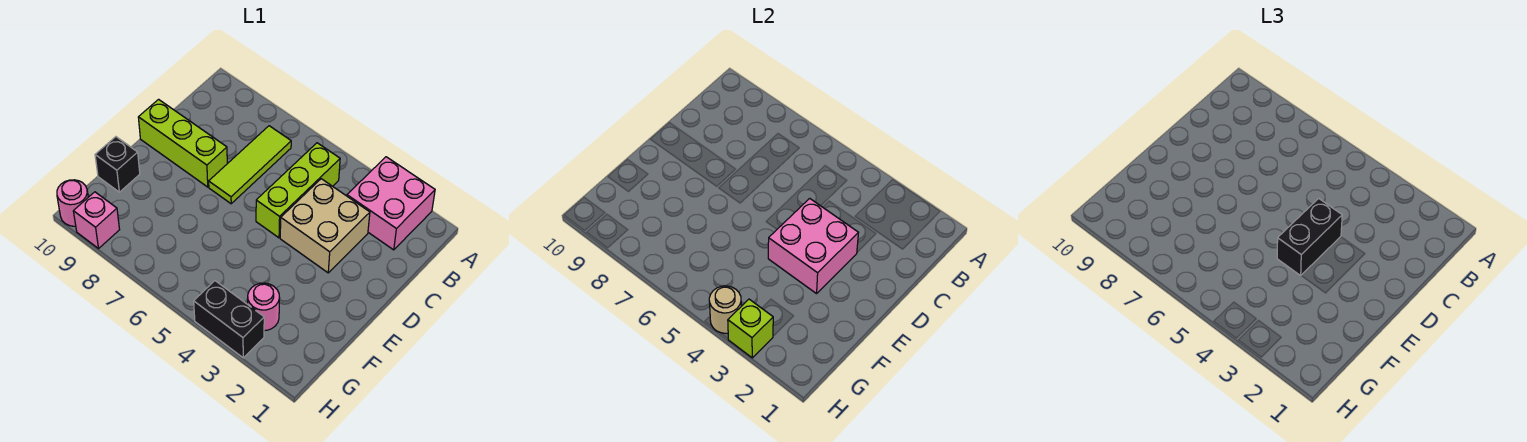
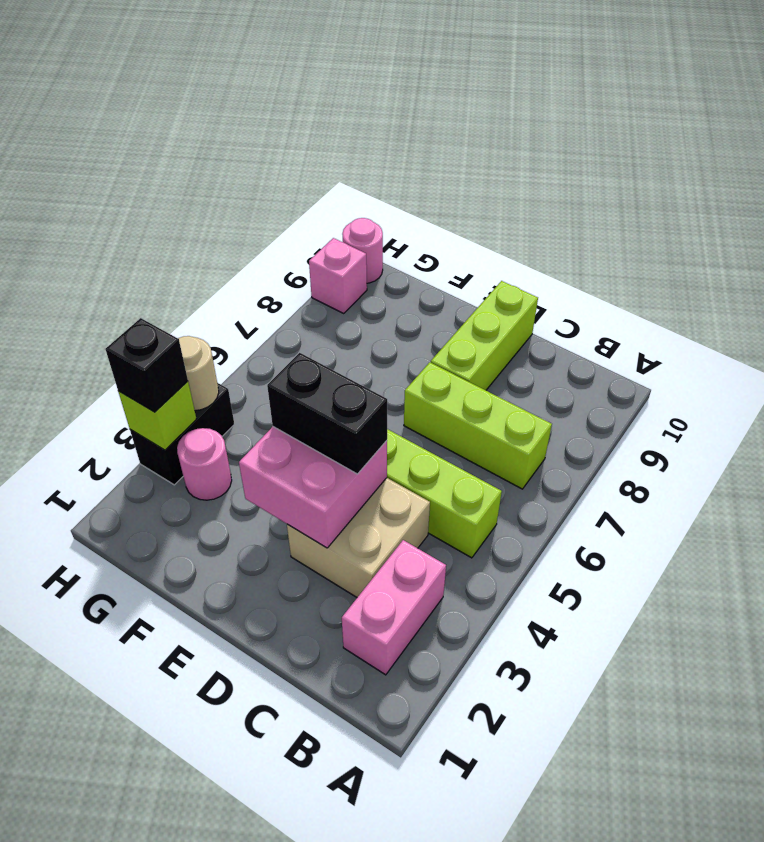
pink brick A2:B3 level 1 -> pink brick B2:B3 level 1
lime tile B7:D7 level 1 -> lime brick B7:D7 level 1
black brick F10 level 1 -> black brick H3 level 3

